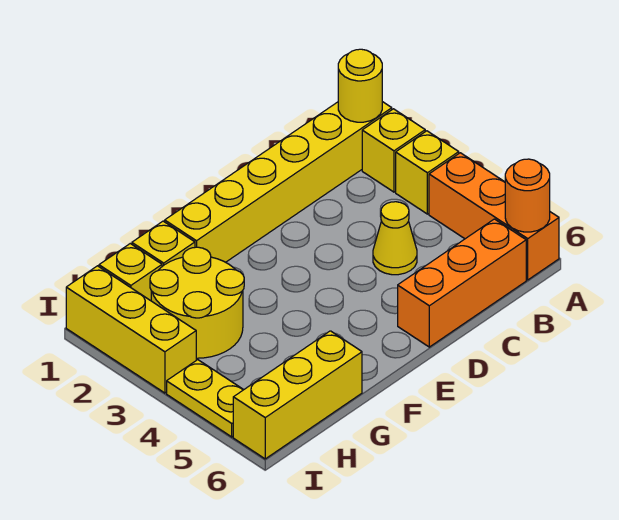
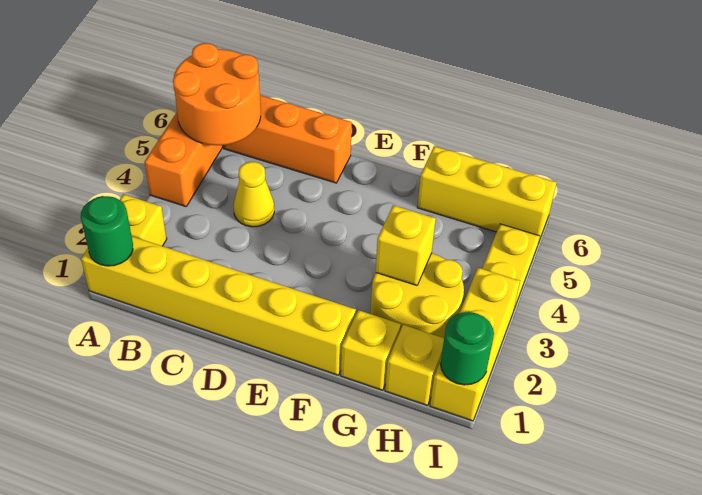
yellow round brick A1 level 2 -> green round brick A1 level 2
yellow brick A3 level 1 -> yellow brick G3 level 2
orange round brick A6 level 2 -> orange round brick A5:B6 level 2
none -> green round brick I1 level 2

